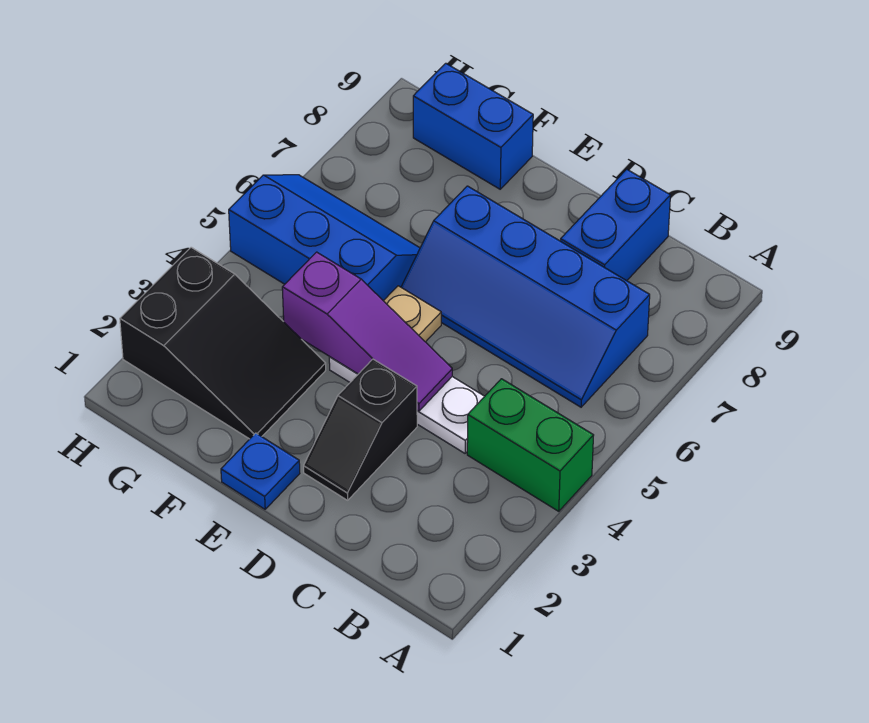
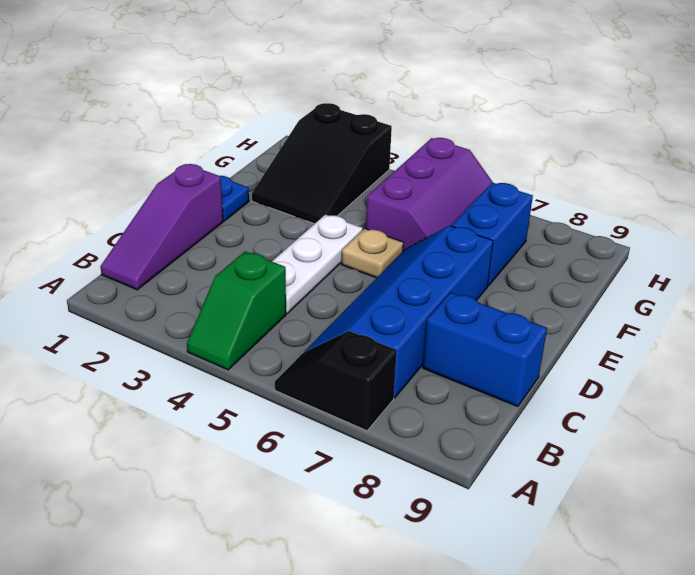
green brick A4:B4 level 1 -> green slope A4:B4 level 1 top B
black slope D2:D3 level 1 top 3 -> black slope A6:A7 level 1 top 7
purple slope D4:F4 level 2 top F -> purple slope B1:D1 level 1 top D
blue slope F5:H6 level 1 top 5 -> purple slope F5:H6 level 1 top 5
blue brick F9:G9 level 1 -> blue brick F7:G7 level 1

